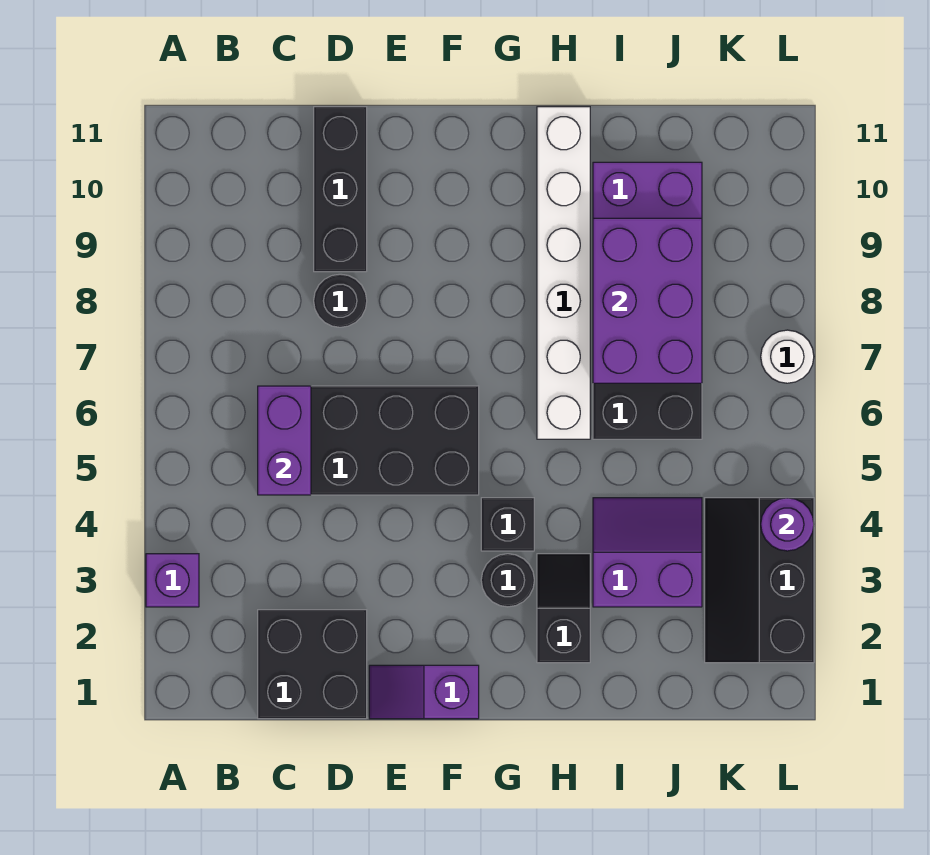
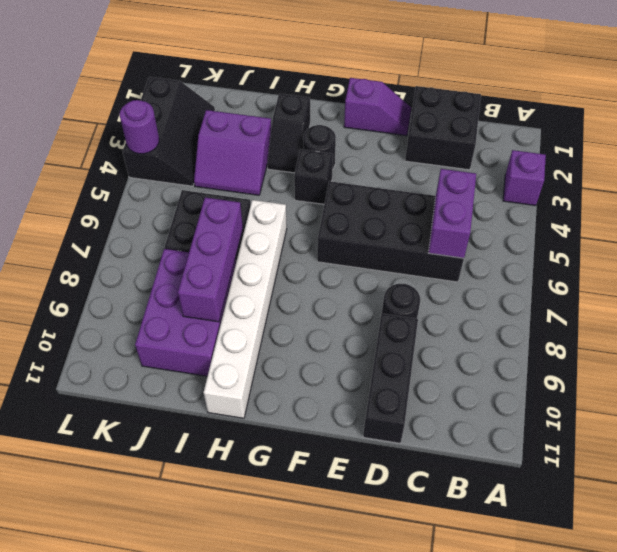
purple brick I7:J9 level 2 -> purple brick I7:I9 level 2
white round brick L7 level 1 -> none

